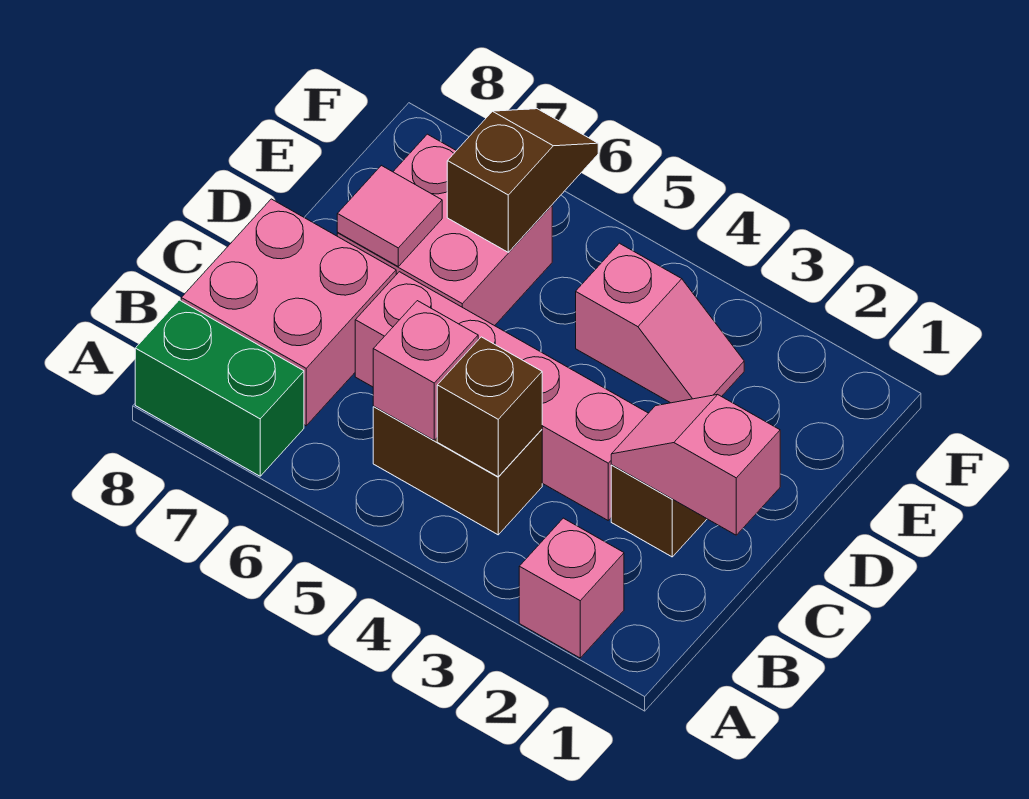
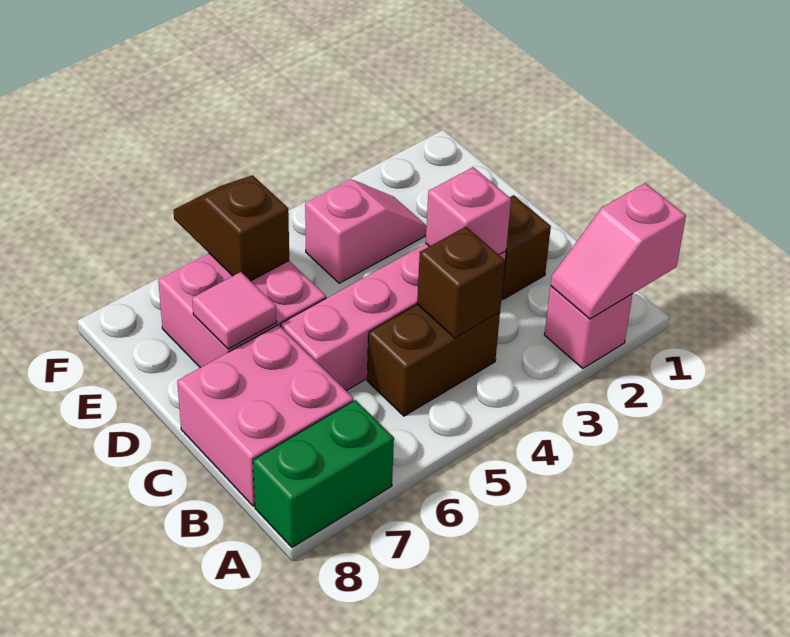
pink brick B5 level 2 -> pink brick C3 level 2
pink slope C1:C2 level 2 top 1 -> pink slope A1:A2 level 2 top 1

